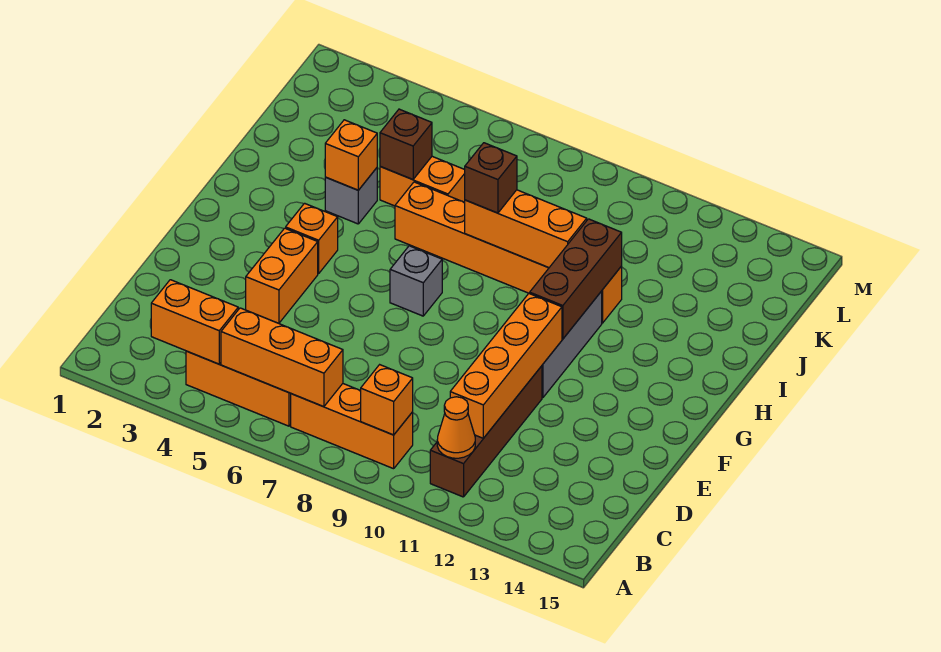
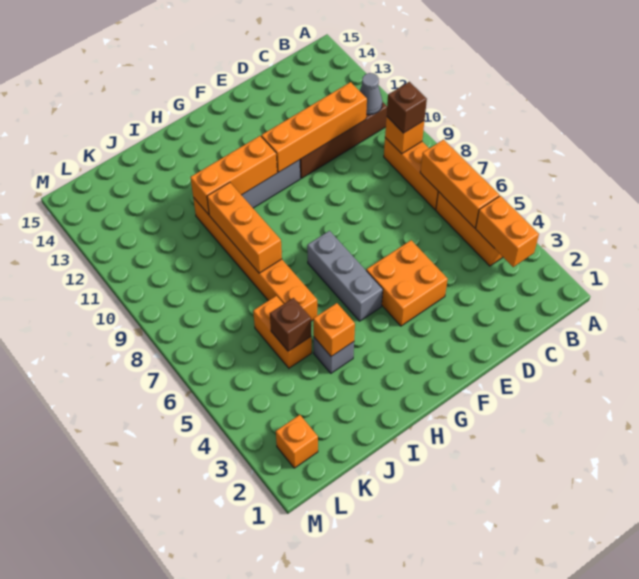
orange cone B11 level 2 -> grey cone B11 level 2
orange brick E4:F4 level 1 -> orange brick E4:F5 level 1
orange brick G4 level 1 -> orange brick L2 level 1
grey brick G7 level 1 -> grey brick G5:G7 level 1
brown brick G11:I11 level 2 -> orange brick G11:I11 level 2
brown brick I8 level 3 -> brown brick B9 level 3

